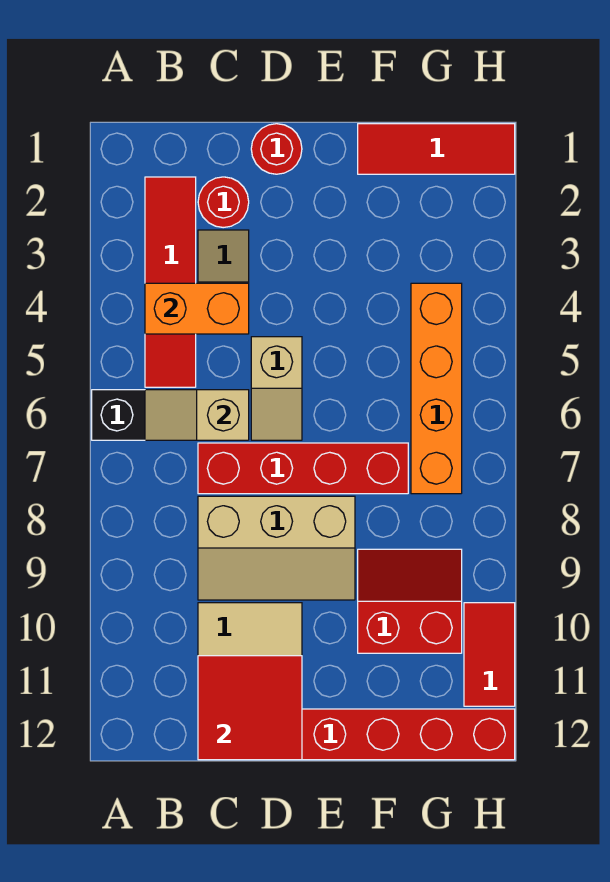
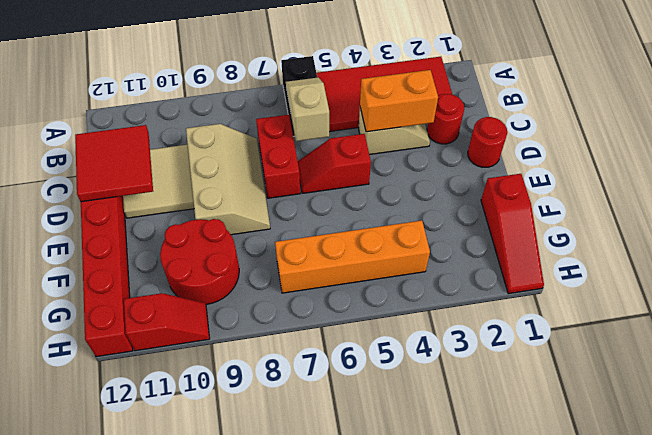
red tile B2:B5 level 1 -> red tile A2:B5 level 1
orange brick B4:C4 level 2 -> orange brick C3:C4 level 2
red brick C7:F7 level 1 -> red brick C7:D7 level 1
tan slope C8:E9 level 1 top 8 -> tan slope C8:E9 level 1 top 9
tan slope D5:D6 level 1 top 5 -> red slope D5:D6 level 1 top 5
red tile F1:H1 level 1 -> red slope F1:H1 level 1 top F
red slope F9:G10 level 1 top 10 -> red round brick F9:G10 level 1
red tile H10:H11 level 1 -> red slope H10:H11 level 1 top 11

